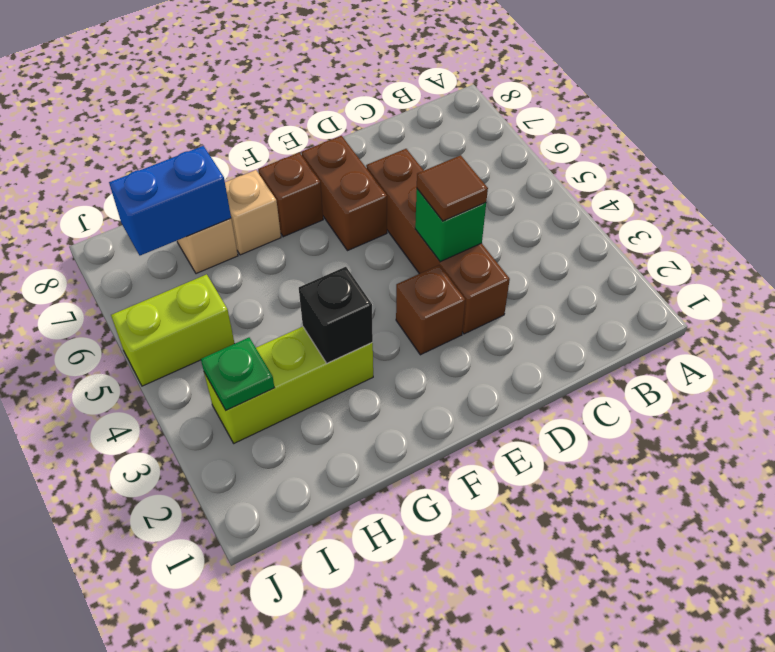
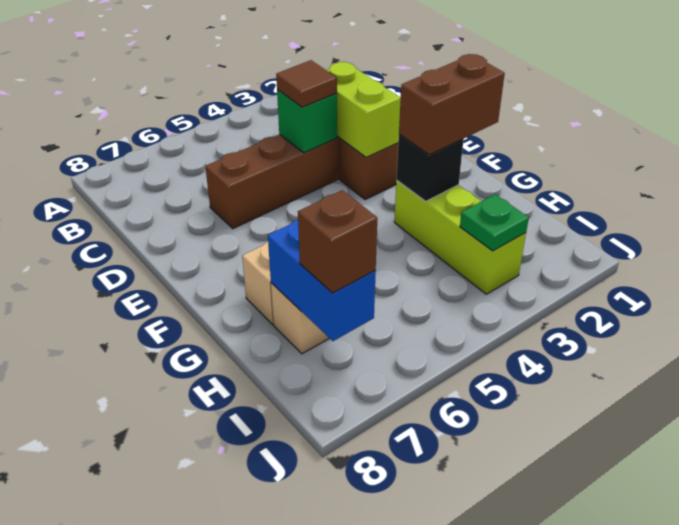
brown brick E6:E7 level 1 -> brown brick G2:G3 level 3
brown brick F7 level 1 -> brown brick I7 level 3
lime brick I5:J5 level 1 -> lime brick D3:E3 level 2

